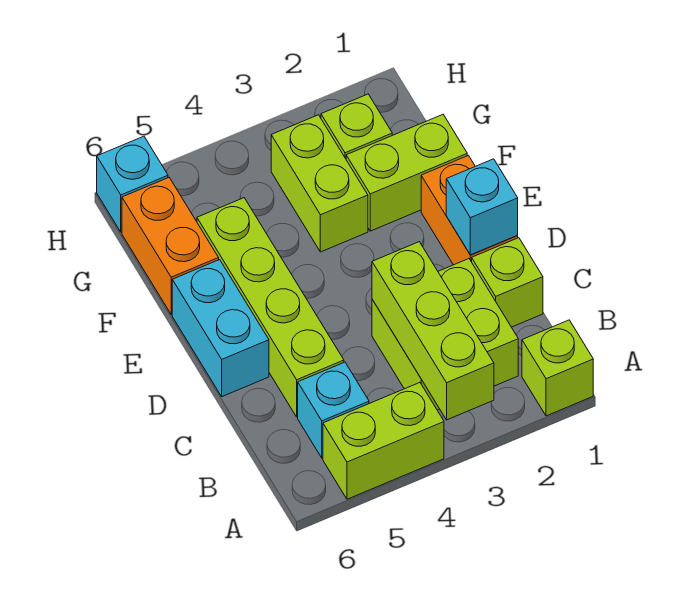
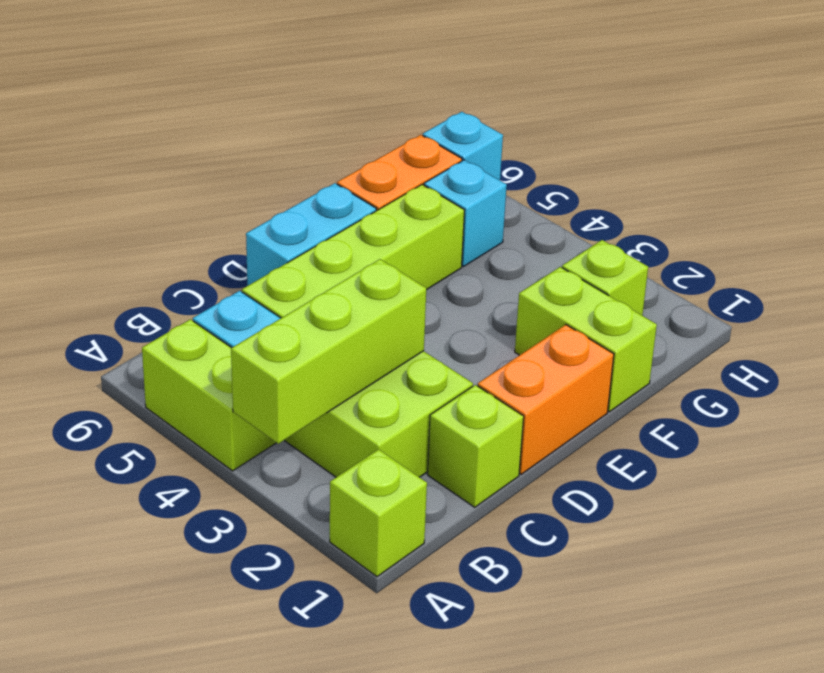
cyan brick D1 level 2 -> cyan brick G5 level 1
lime brick F3:G3 level 1 -> none

